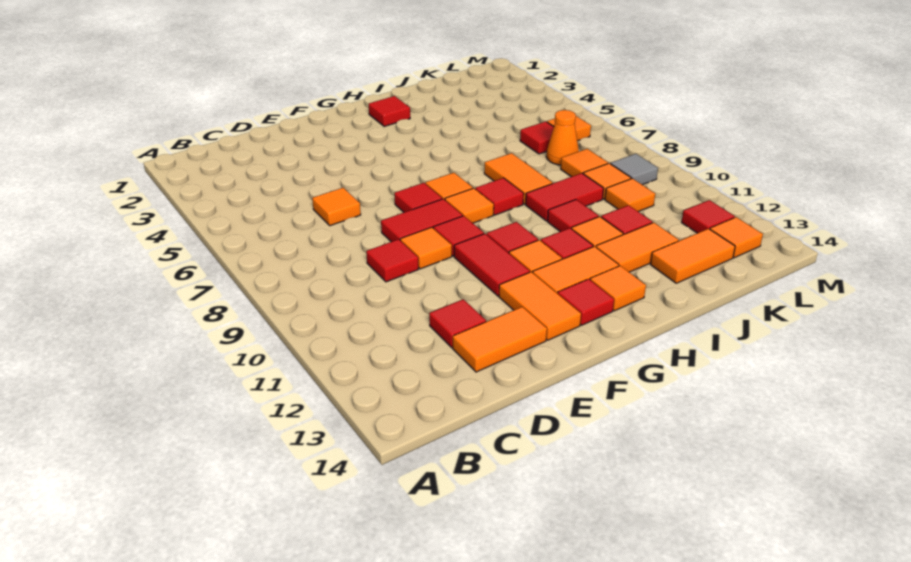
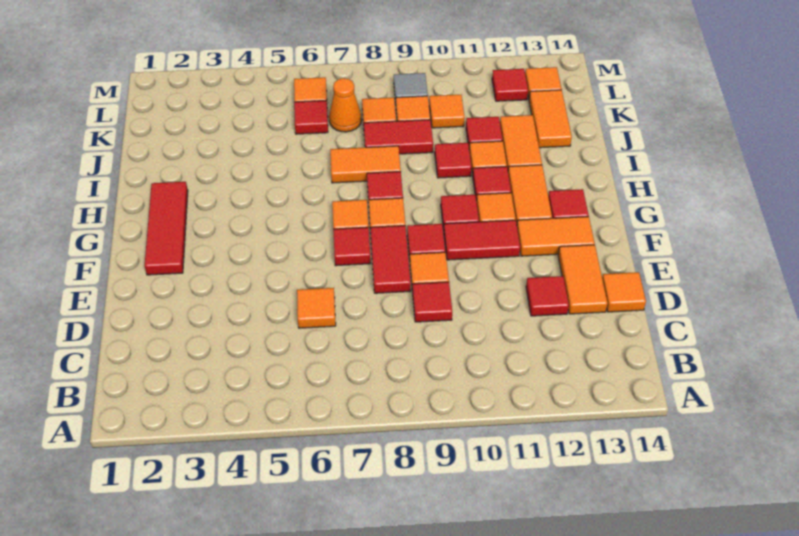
red tile H2 level 1 -> red tile F2:H2 level 1
orange tile H13 level 1 -> orange tile D14 level 1
red tile I9:J9 level 1 -> red tile J8:J9 level 1

